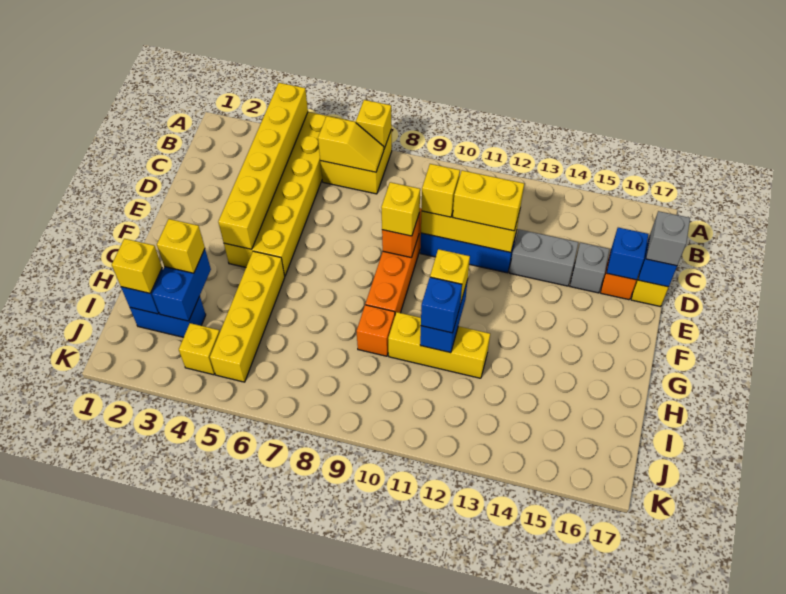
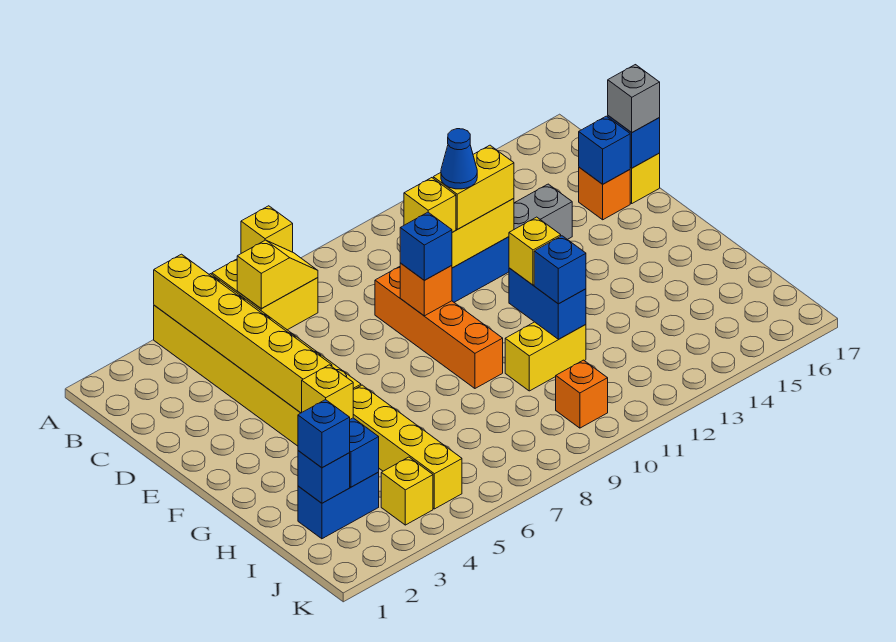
none -> blue cone D11 level 4
grey brick D15 level 1 -> none
yellow brick E9 level 3 -> blue brick E9 level 3
orange brick H9 level 1 -> orange brick J10 level 1
yellow brick H10:H12 level 1 -> yellow brick H10:H11 level 1
yellow brick I2 level 3 -> blue brick I2 level 3

